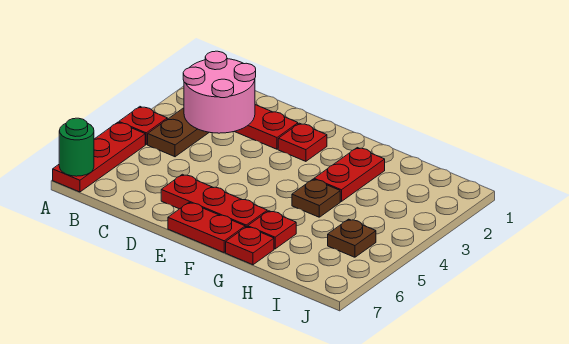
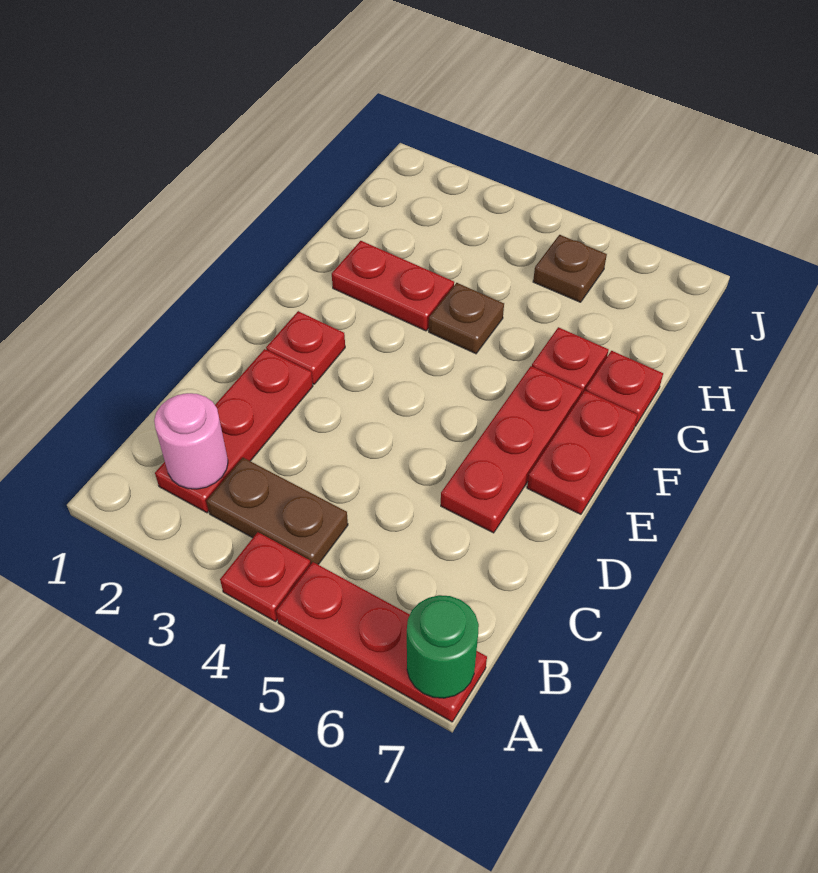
pink round brick B2:C3 level 2 -> pink round brick B2 level 2

